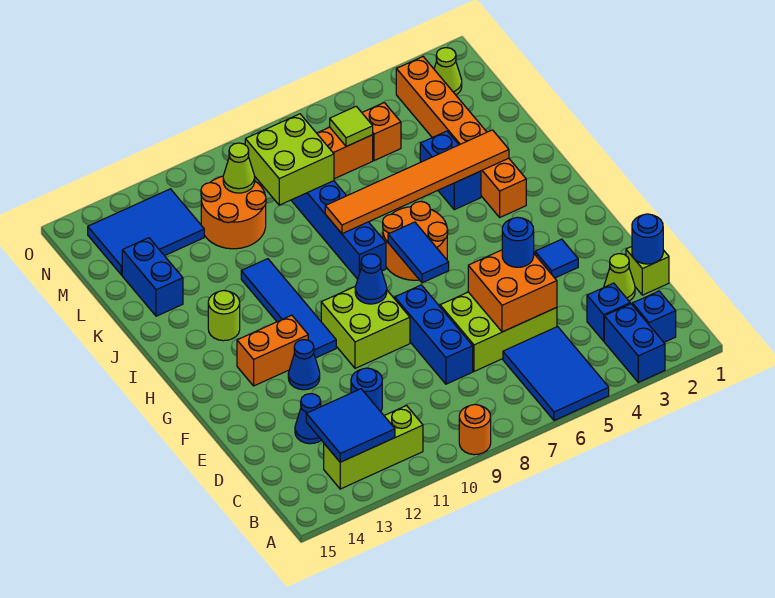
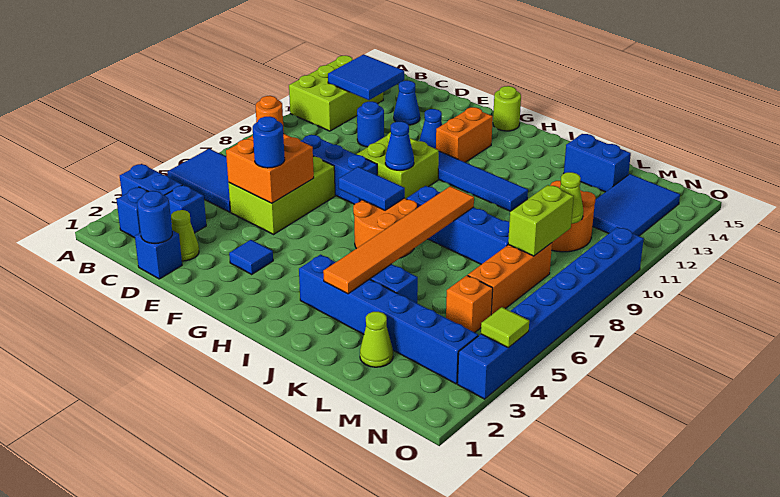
lime brick B11:B13 level 1 -> lime brick A11:B13 level 1
lime brick D1 level 1 -> blue brick D1 level 1
orange brick I3:N3 level 1 -> blue brick I3:N3 level 1
lime round brick I13 level 1 -> lime round brick G15 level 1
lime brick L8:M9 level 2 -> lime brick M8:M9 level 2
lime tile M6 level 2 -> lime tile O4 level 2
lime cone N2 level 1 -> lime cone L2 level 1
none -> blue brick O3:O10 level 1

